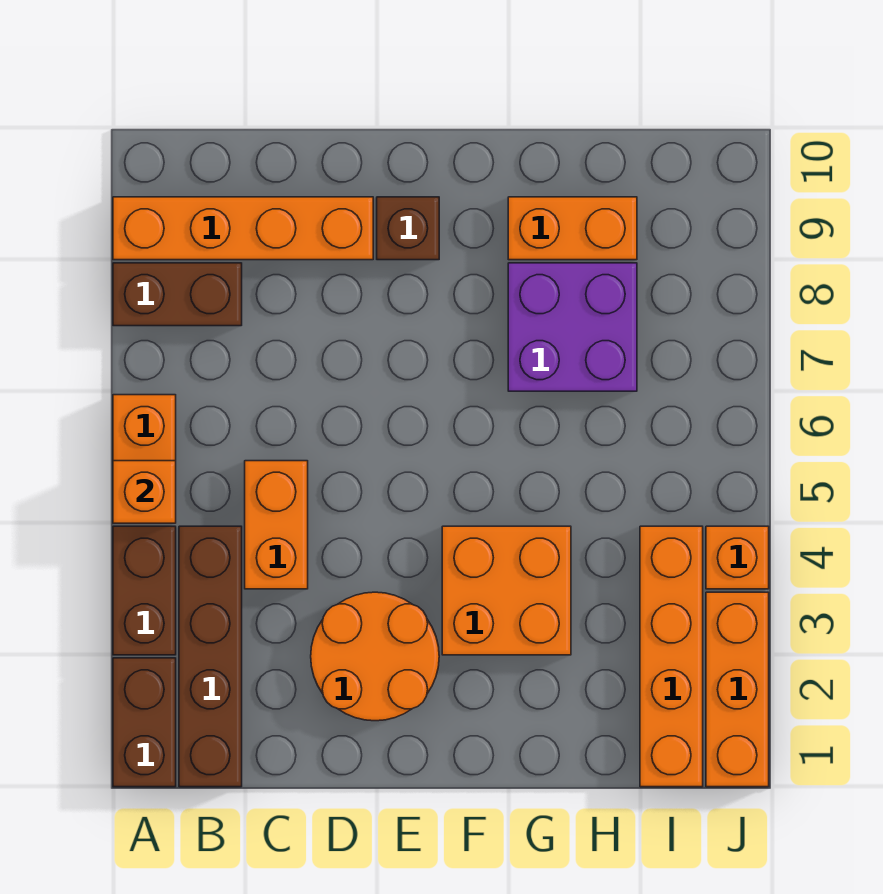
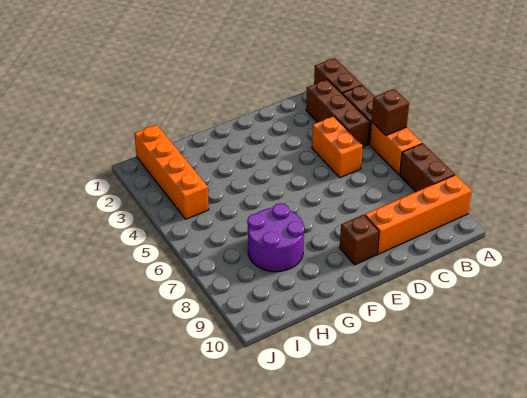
orange brick A5 level 2 -> brown brick A5 level 2
brown brick A8:B8 level 1 -> brown brick A7:A8 level 1
brown brick B1:B4 level 1 -> brown brick B2:B4 level 1
orange round brick D2:E3 level 1 -> none
orange brick F3:G4 level 1 -> none
purple brick G7:H8 level 1 -> purple round brick G7:H8 level 1
orange brick G9:H9 level 1 -> none
orange brick J1:J3 level 1 -> none
orange brick J4 level 1 -> none

